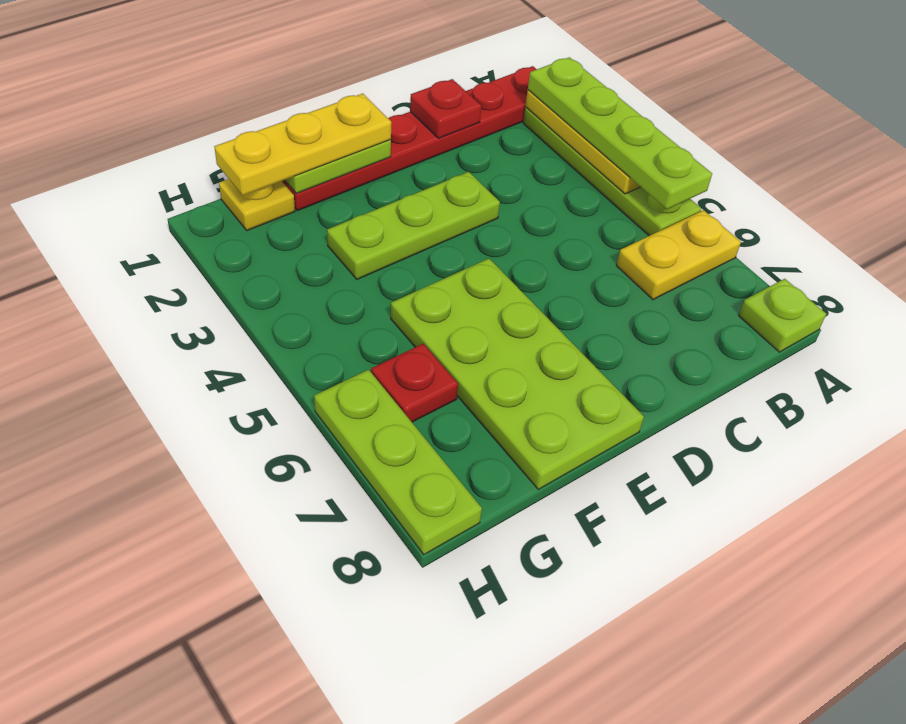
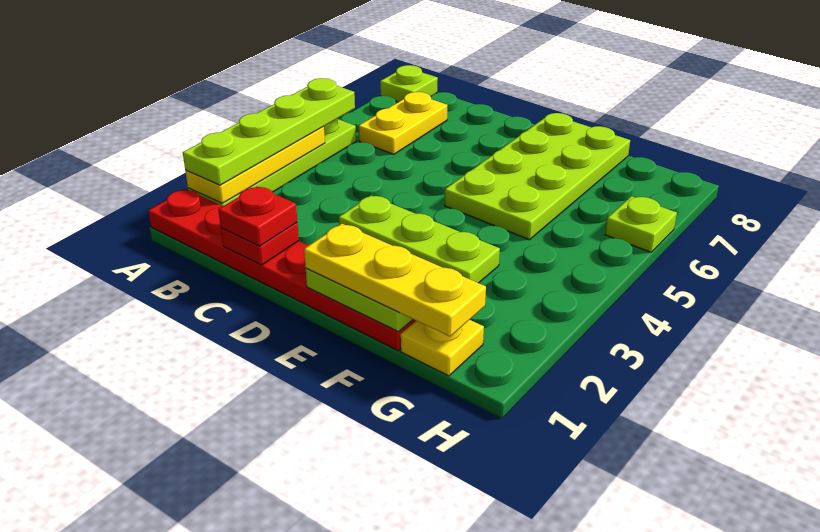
yellow plate A6:B6 level 1 -> yellow plate B6:B7 level 1
red plate G6 level 1 -> red plate C1 level 3
lime plate H6:H8 level 1 -> lime plate H6 level 1

